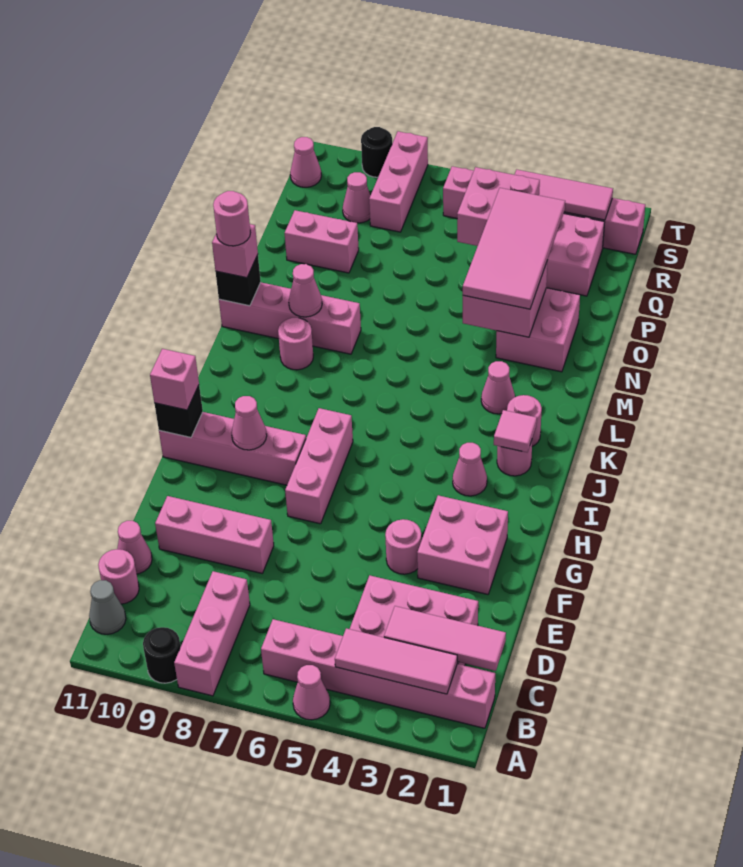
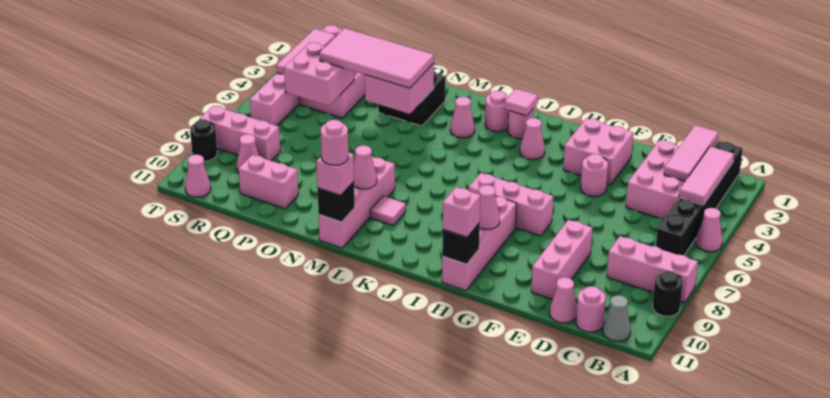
pink brick B1:B6 level 1 -> black brick B1:B6 level 1
pink round brick L9 level 1 -> pink tile L9 level 1
pink brick N2:O3 level 1 -> black brick N2:O3 level 1
pink brick P9:P10 level 1 -> pink brick P10:Q10 level 1

